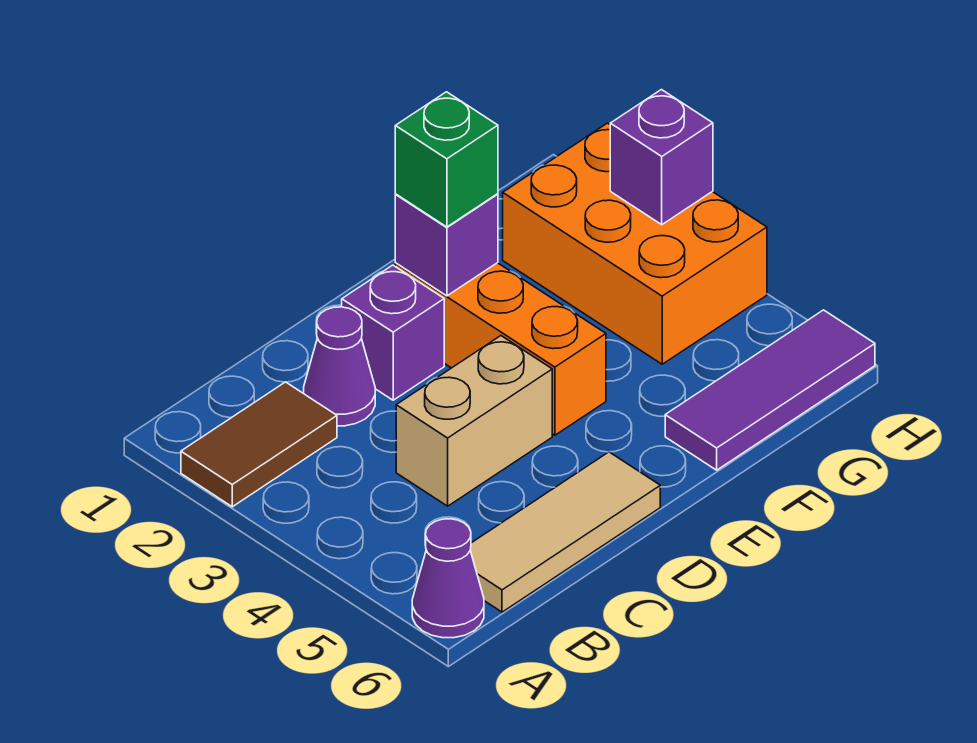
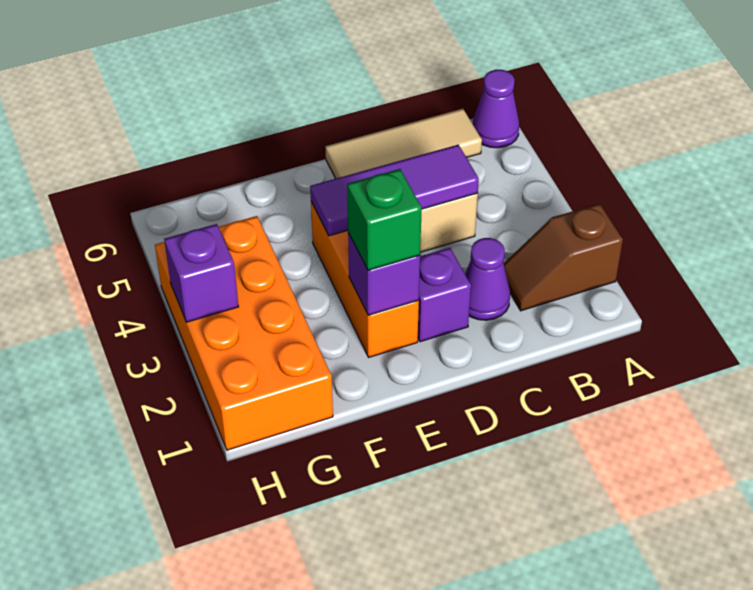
brown tile A2:B2 level 1 -> brown slope A2:B2 level 1 top A
purple tile F6:H6 level 1 -> purple tile C4:E4 level 2
orange brick G2:H4 level 1 -> orange brick G1:H4 level 1

